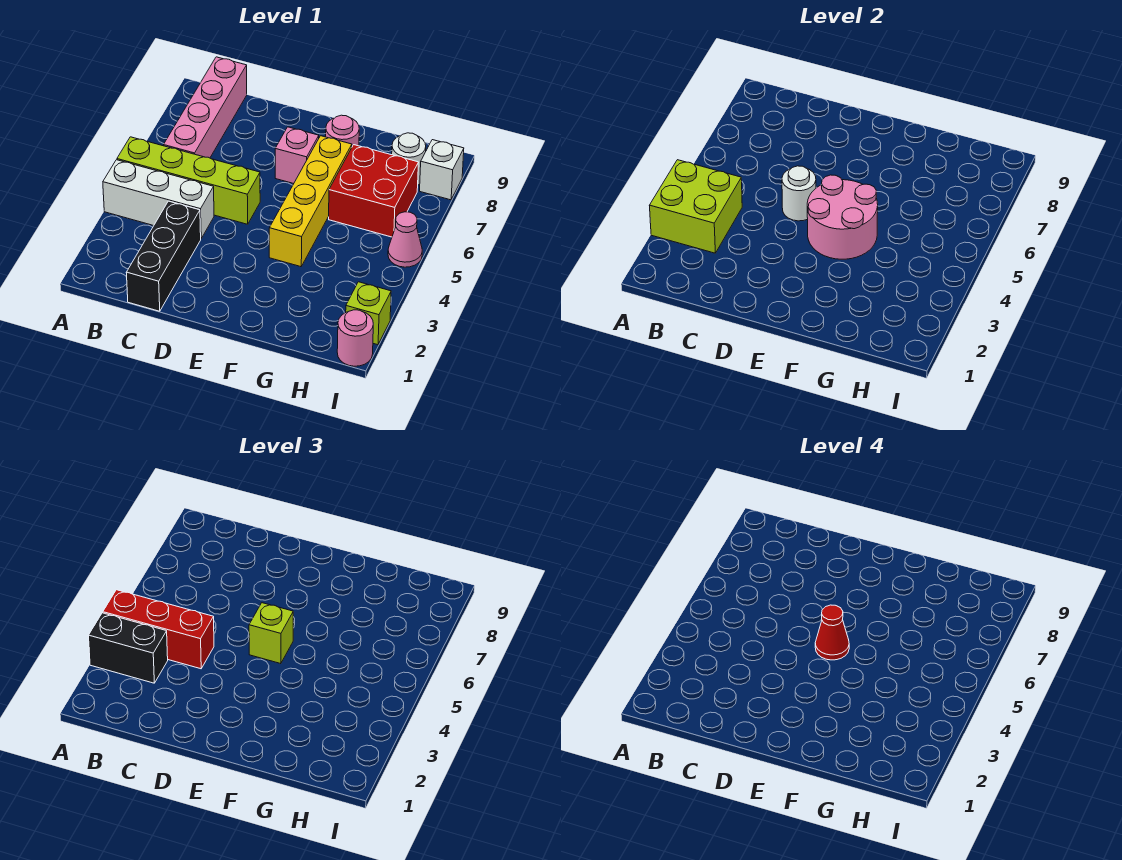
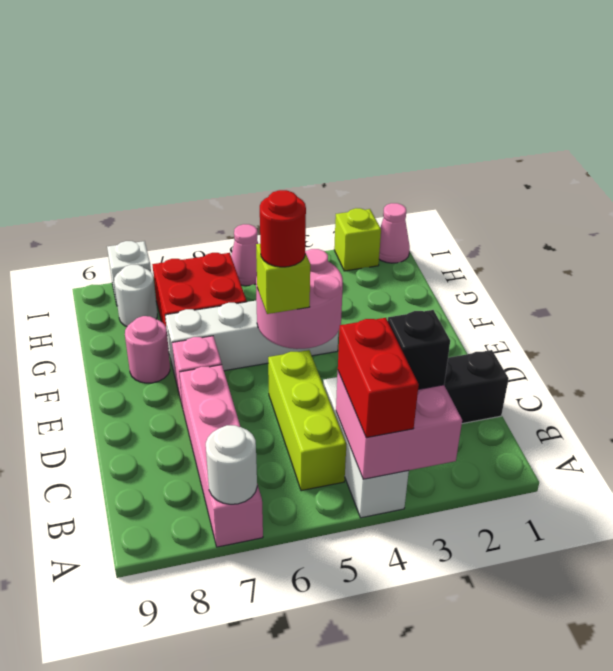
lime brick A3:B4 level 2 -> pink brick A3:B4 level 2
black brick A3:B3 level 3 -> black brick B3 level 3
red brick A4:C4 level 3 -> red brick A4:B4 level 3
lime brick A5:D5 level 1 -> lime brick B5:D5 level 1
pink brick B6:B9 level 1 -> pink brick A7:D7 level 1
white round brick D5 level 2 -> white round brick A7 level 2
red cone E5 level 4 -> red round brick E5 level 4
yellow brick F4:F7 level 1 -> white brick F4:F7 level 1
pink round brick I1 level 1 -> pink cone I1 level 1

